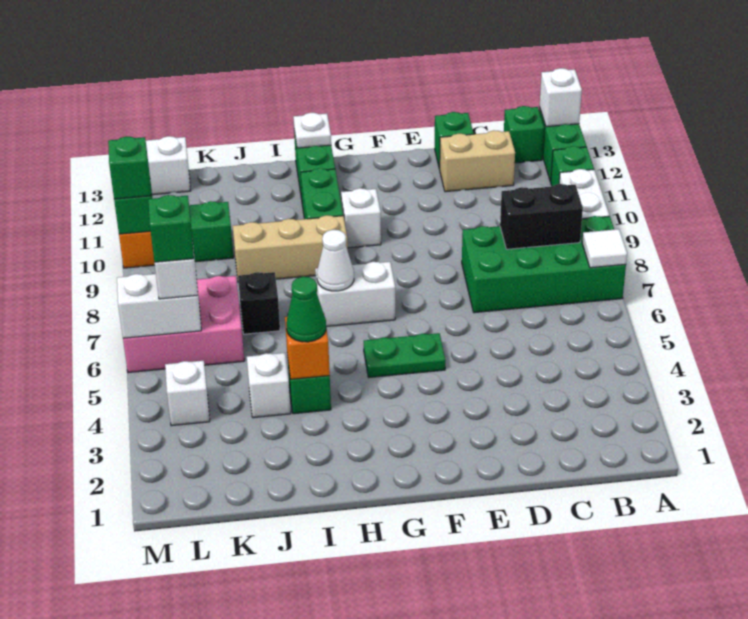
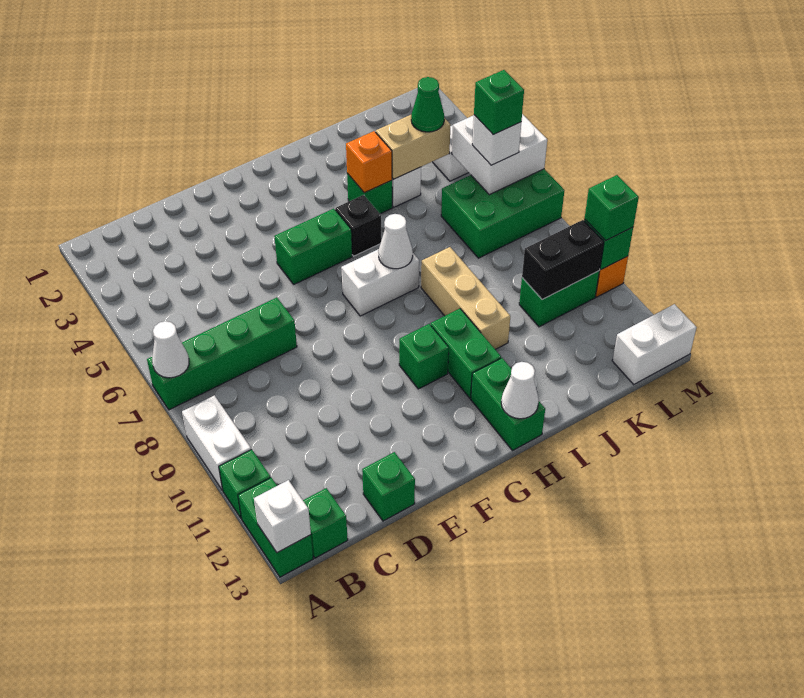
green brick A7:D8 level 1 -> green brick A7:D7 level 1
white tile A7 level 2 -> white cone A7 level 2
black brick B8:C8 level 2 -> black brick K10:L10 level 2
tan brick C12:D12 level 1 -> tan brick J4:K4 level 2
green plate F5:G5 level 1 -> green brick F5:G5 level 1
white brick G10 level 1 -> green brick G10 level 1
tan brick H9:J9 level 1 -> tan brick I8:I10 level 1
white plate H13 level 2 -> white cone H13 level 2
green cone I4 level 3 -> green cone K4 level 3
black brick J7 level 1 -> black brick H5 level 1
pink brick K6:M7 level 1 -> green brick K6:M7 level 1
white brick L6:M6 level 2 -> white brick L5:M6 level 2

